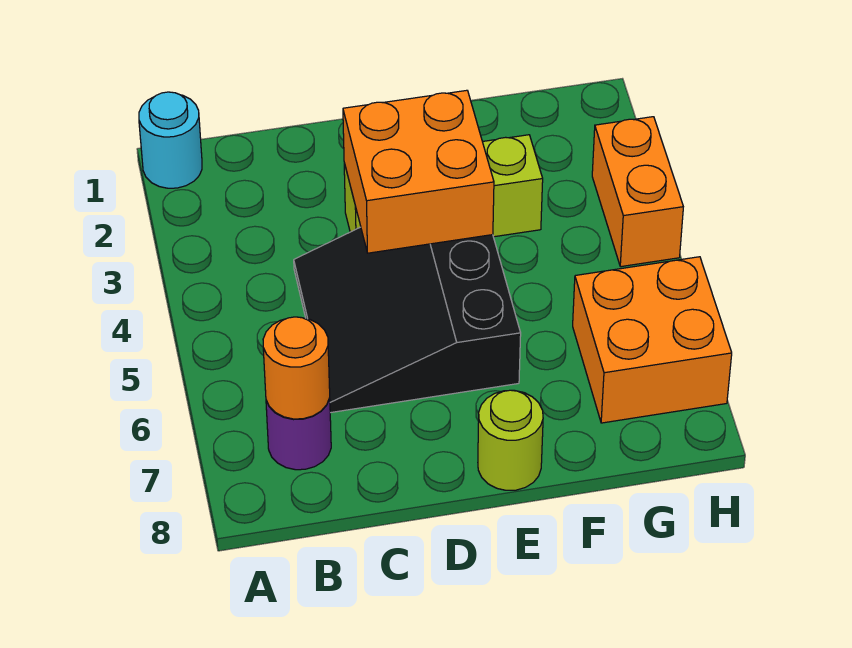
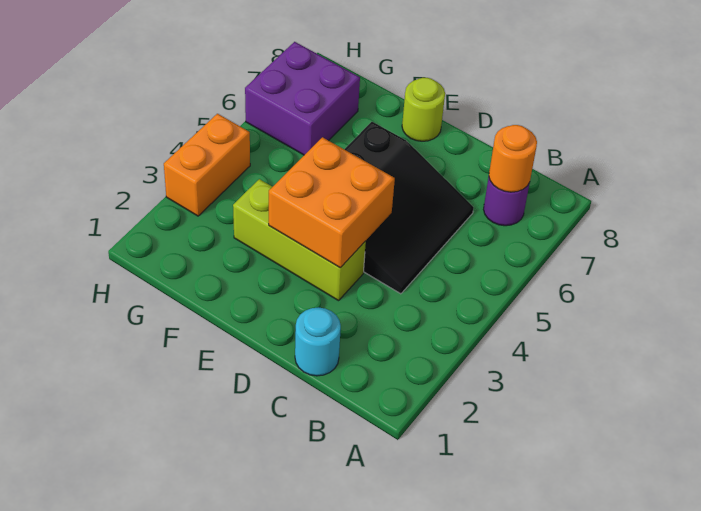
cyan round brick A1 level 1 -> cyan round brick C1 level 1
orange brick G6:H7 level 1 -> purple brick G6:H7 level 1

